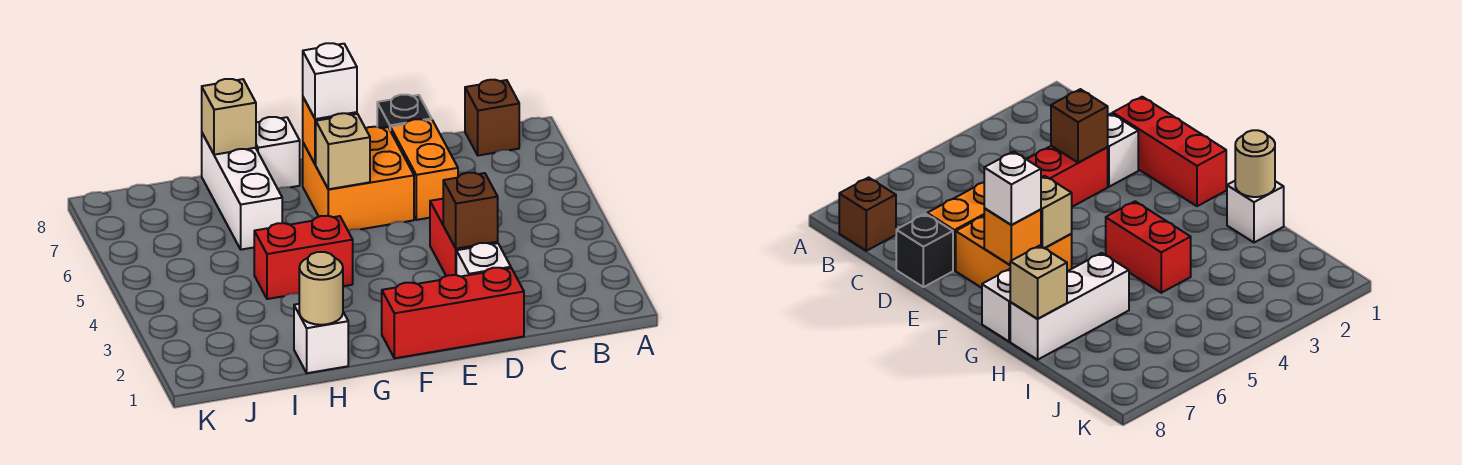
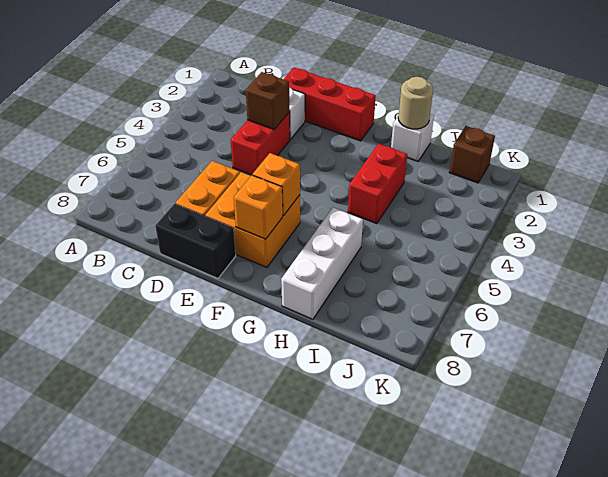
brown brick B8 level 1 -> brown brick J1 level 1
black brick D8 level 1 -> black brick D8:E8 level 1
tan brick F6 level 2 -> orange brick F6 level 2
white brick F7 level 3 -> none
red brick G4:H4 level 1 -> red brick H3:H4 level 1
white brick G8 level 1 -> none
tan brick H8 level 2 -> none

